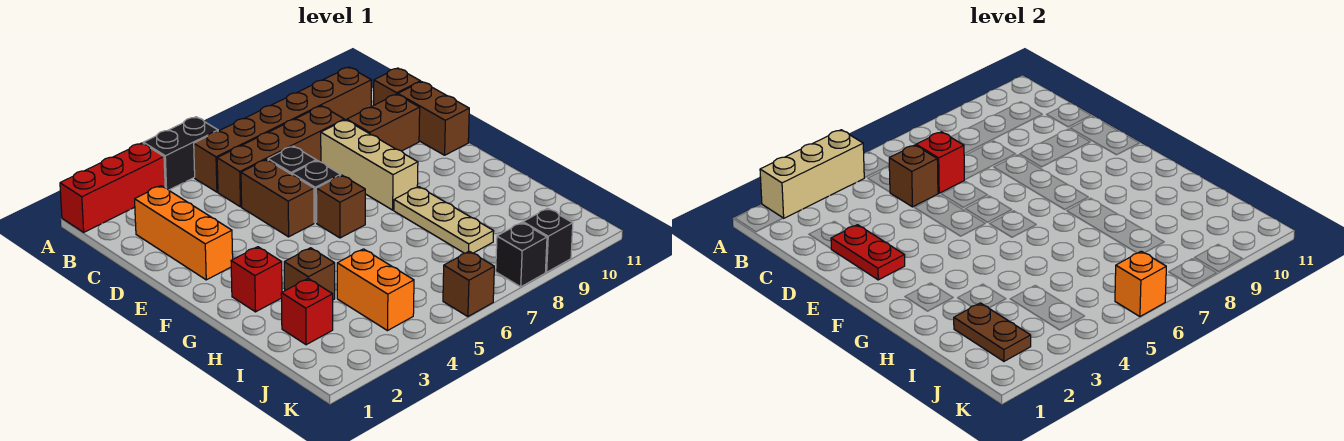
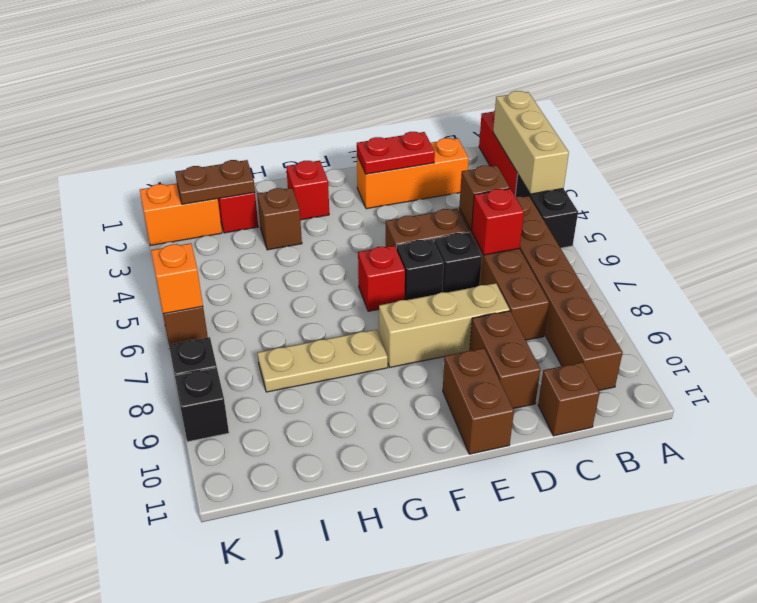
brown brick D11:E11 level 1 -> brown brick E10:E11 level 1
brown brick F6 level 1 -> red brick F6 level 1
orange brick I4:J4 level 1 -> orange brick J2:K2 level 1

